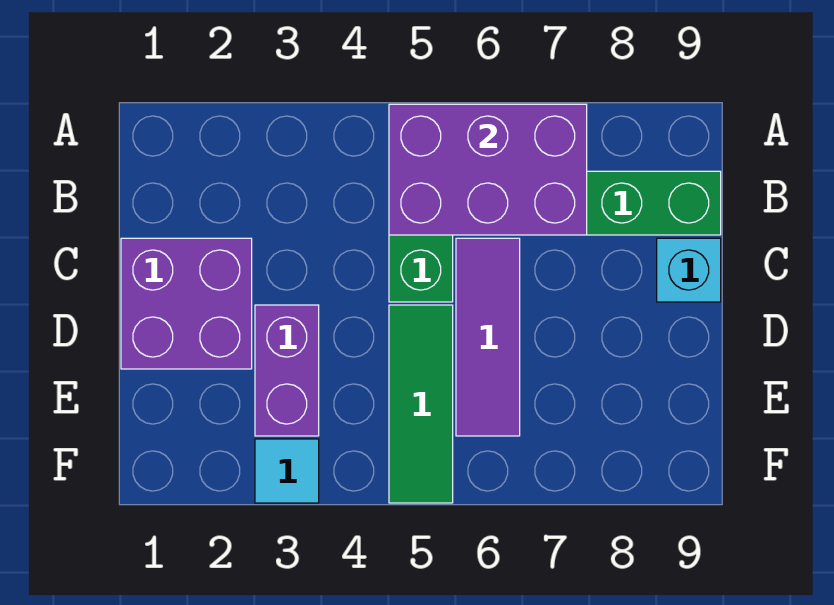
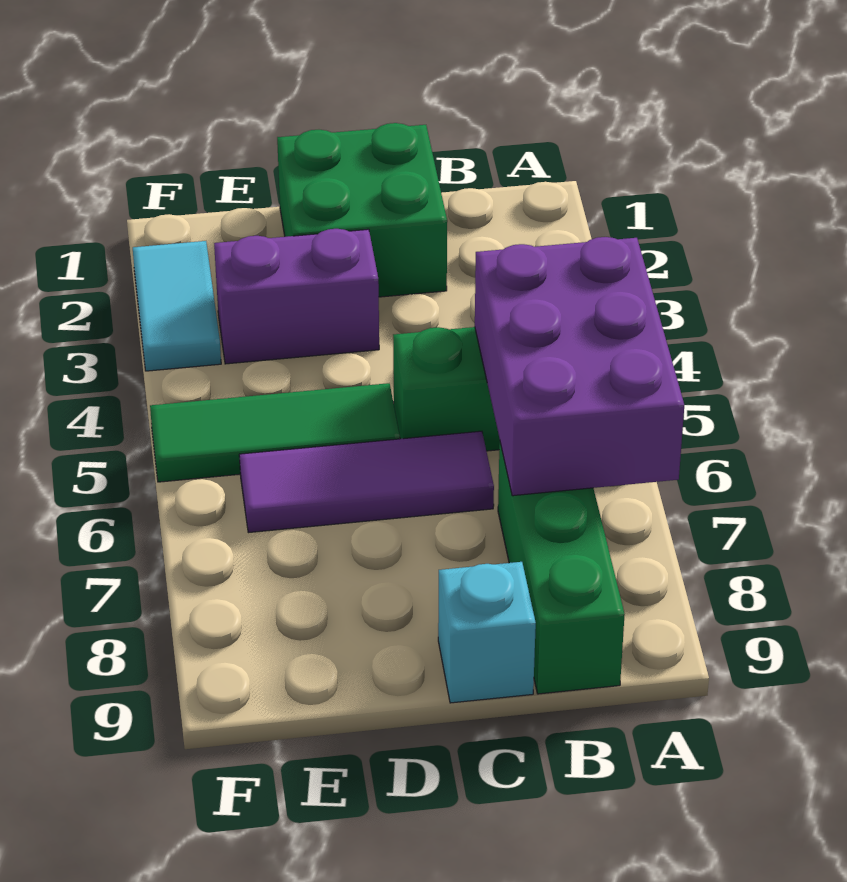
purple brick C1:D2 level 1 -> green brick C1:D2 level 1
cyan tile F3 level 1 -> cyan tile F2:F3 level 1

